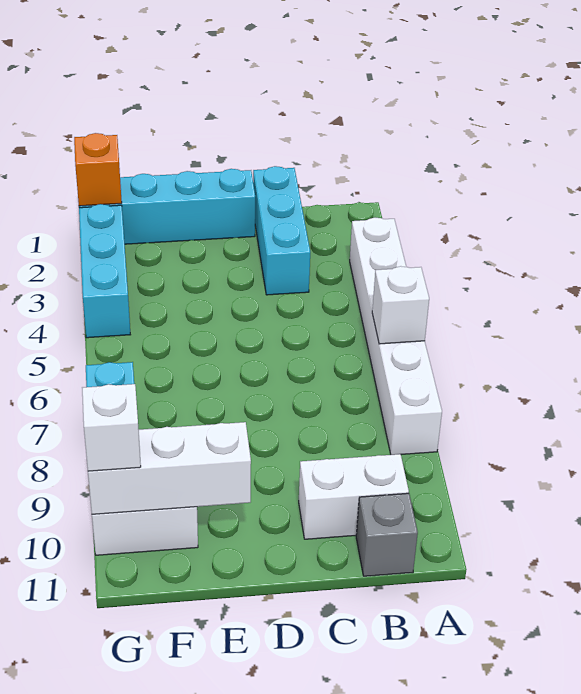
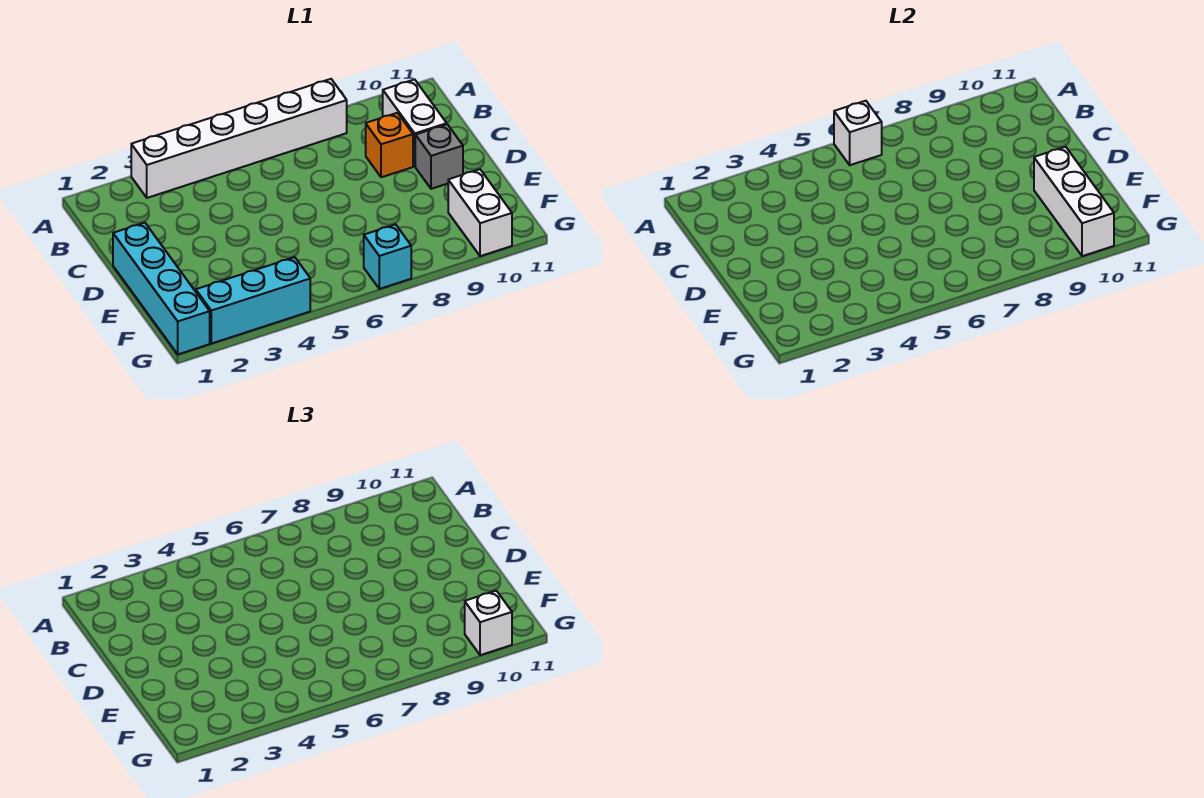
grey brick B11 level 1 -> grey brick D10 level 1
cyan brick C1:C3 level 1 -> none
orange brick G1 level 2 -> orange brick C9 level 1

